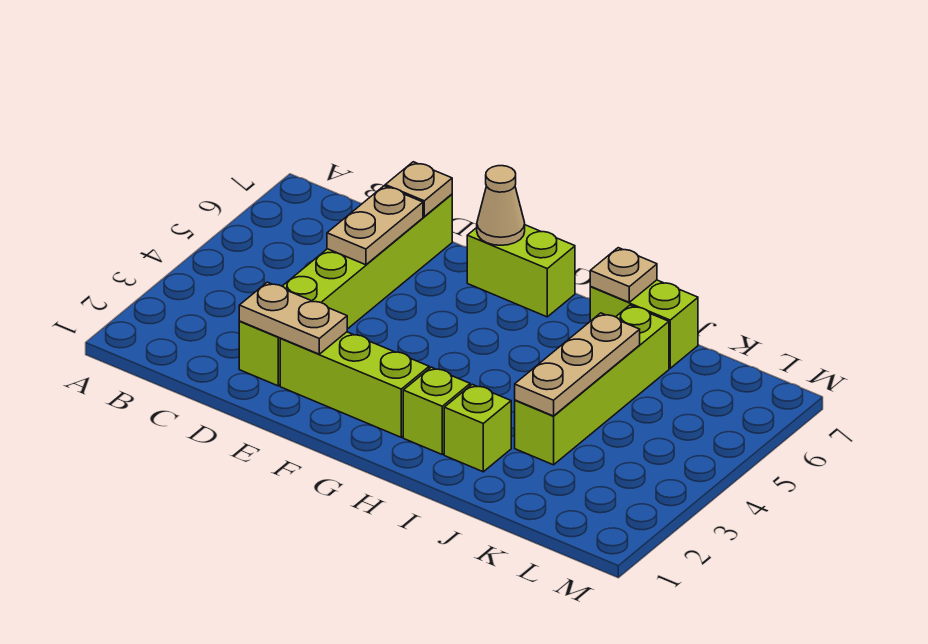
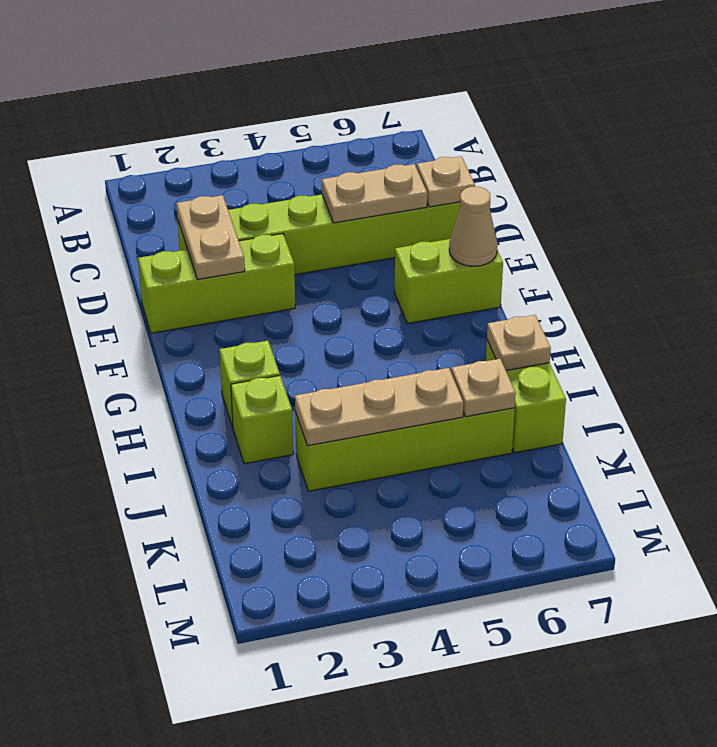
lime brick E2:G2 level 1 -> lime brick E1:E3 level 1
lime brick F7:G7 level 1 -> lime brick F6:F7 level 1
none -> tan plate J6 level 2

